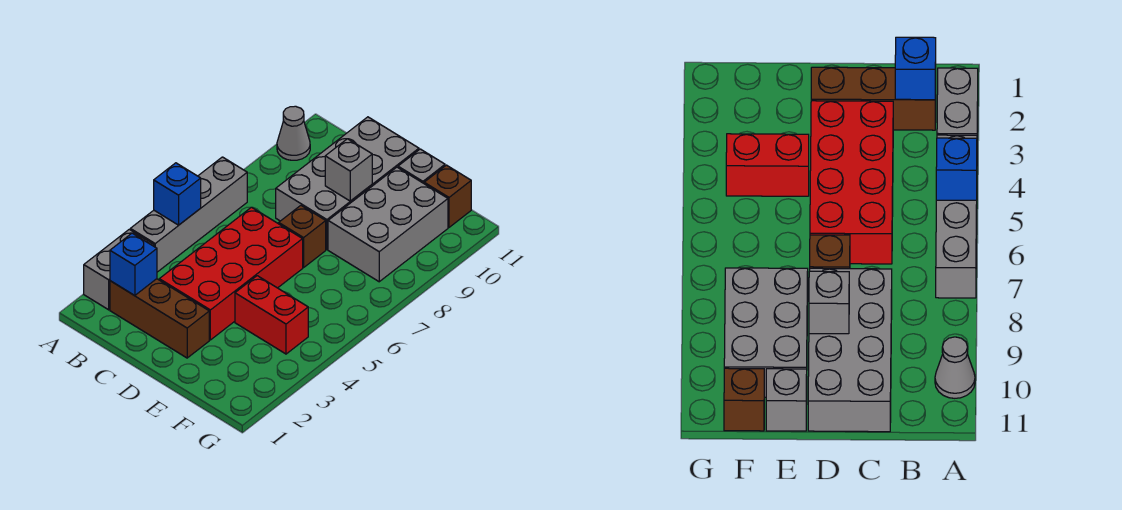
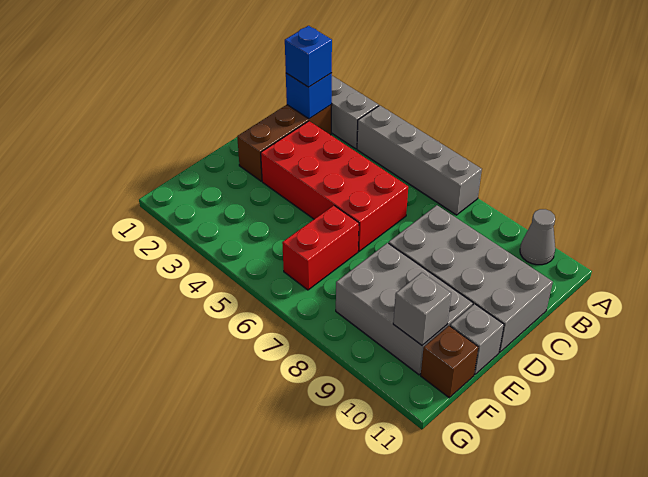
blue brick A5 level 2 -> blue brick B2 level 3
brown brick D7 level 1 -> none
grey brick D9 level 2 -> grey brick F10 level 2
red brick E4:F4 level 1 -> red brick E6:F6 level 1

